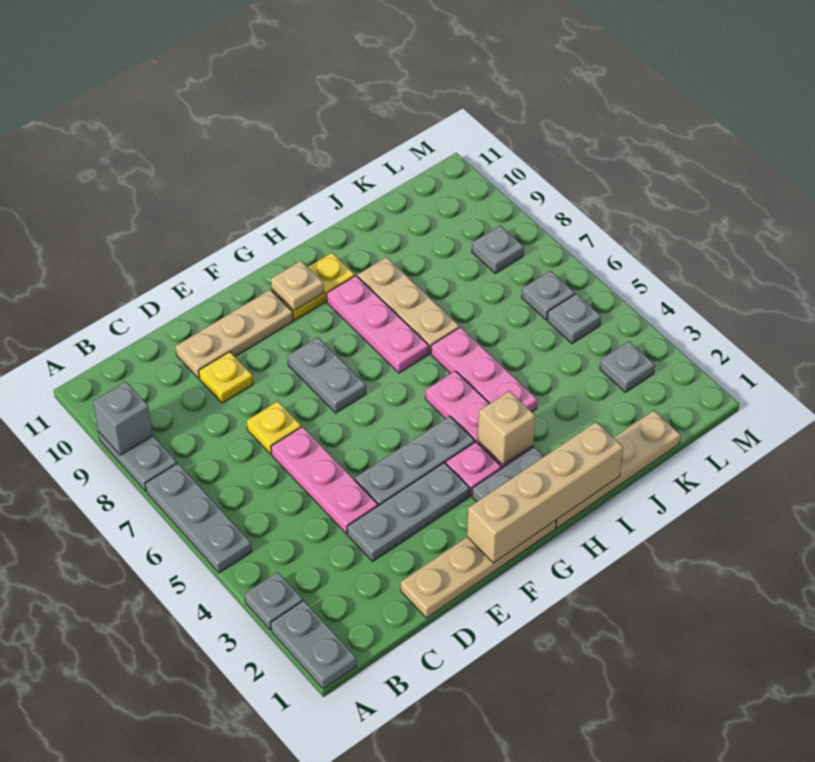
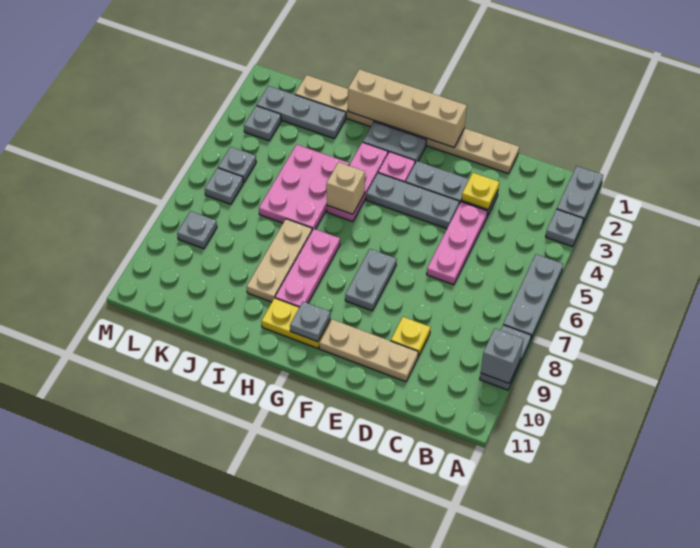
yellow plate D7 level 1 -> yellow plate D3 level 2
tan plate G10 level 2 -> grey plate G10 level 2
tan brick H3 level 2 -> tan brick H5 level 2
pink plate I4:I6 level 1 -> pink plate I4:J6 level 1
none -> grey plate J2:L2 level 1

